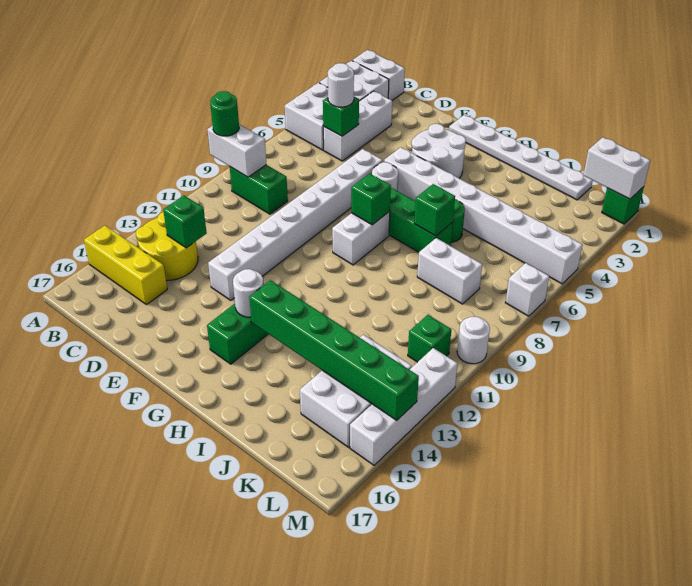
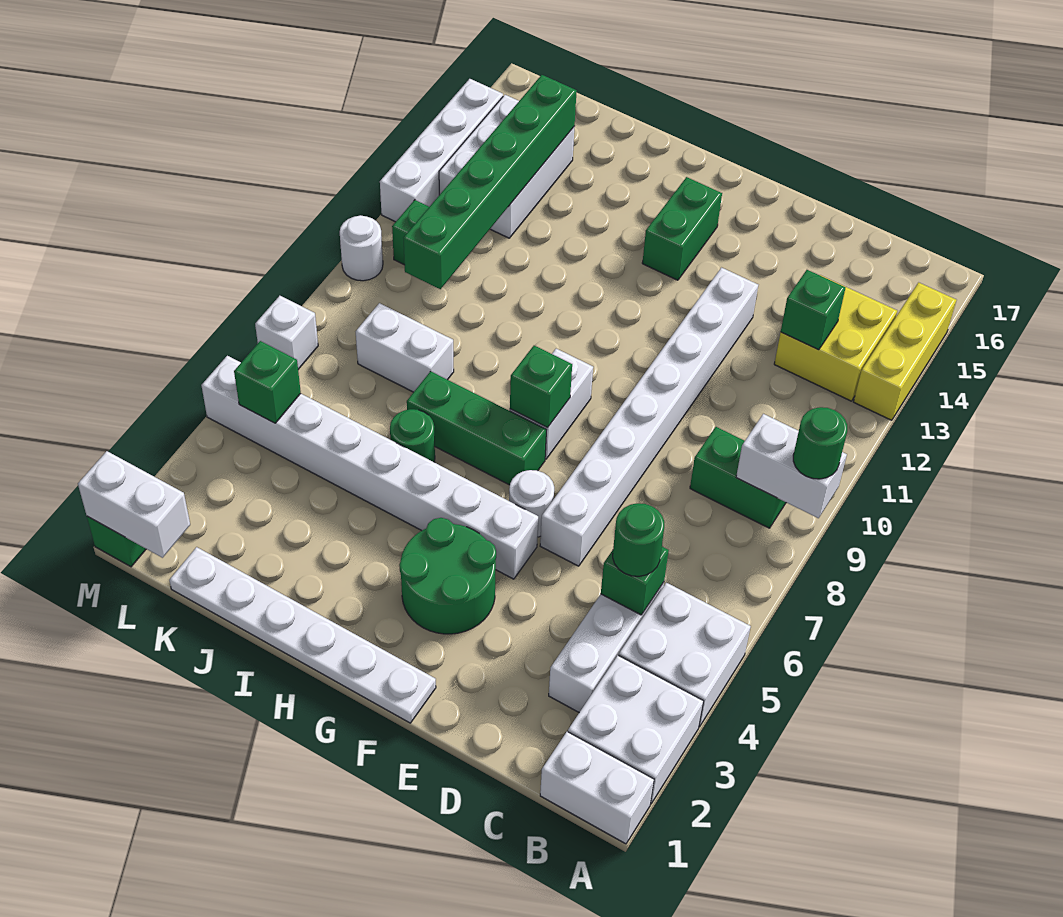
yellow brick A15:C15 level 1 -> yellow brick A13:A15 level 1
yellow round brick B13:C14 level 1 -> yellow brick B13:C14 level 1
white round brick C5 level 3 -> green round brick C5 level 3
white round brick F3:G4 level 1 -> green round brick F3:G4 level 1
white round brick G14 level 2 -> none
green brick H14:M14 level 2 -> green brick K10:K15 level 2
green brick I7 level 2 -> green brick L5 level 2

